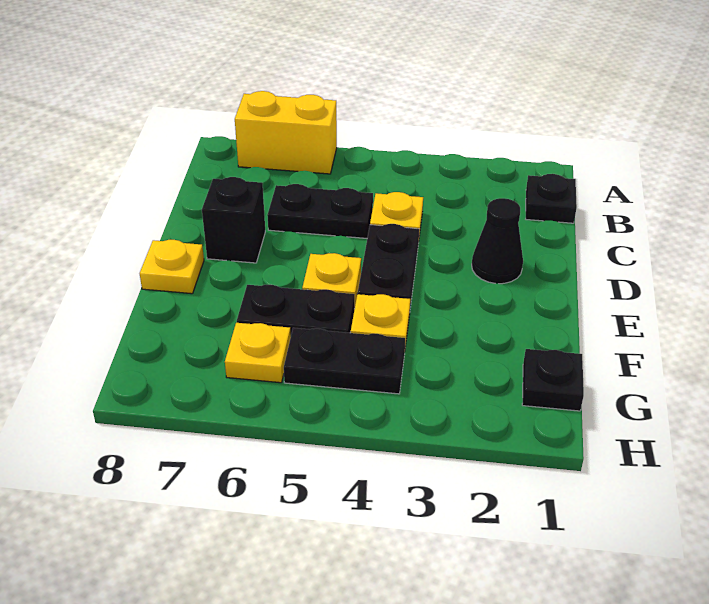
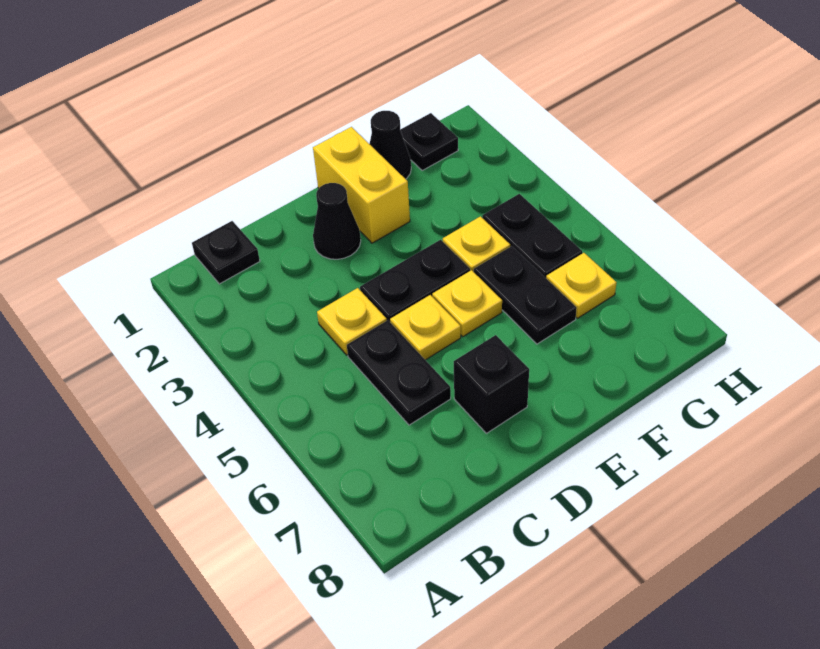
yellow brick A6:A7 level 1 -> yellow brick E1:E2 level 1
yellow plate E8 level 1 -> yellow plate D5 level 1
none -> black cone F1 level 1

